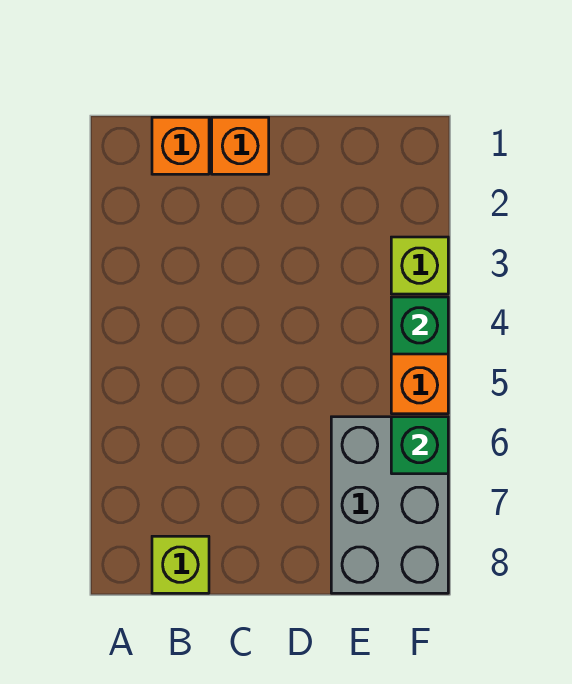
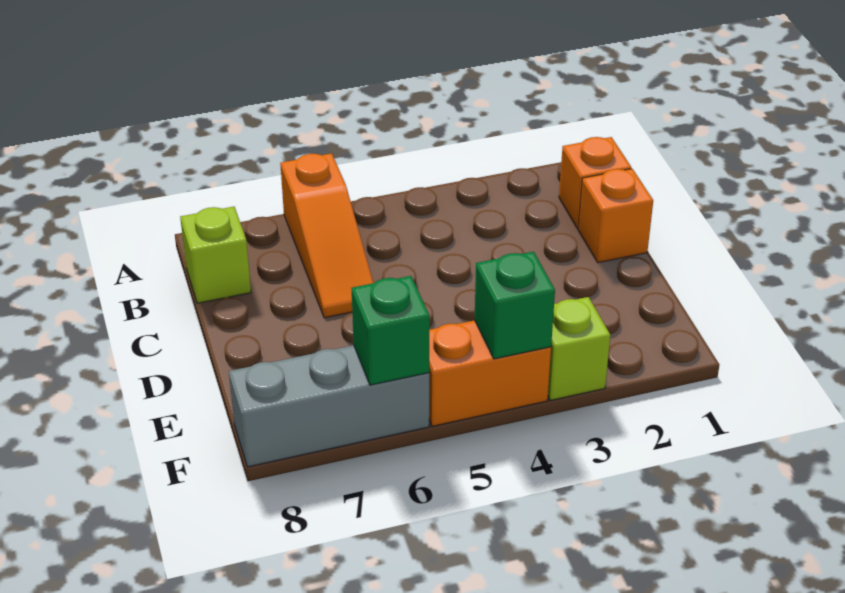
none -> orange slope A6:C6 level 1 top A
grey brick E6:F8 level 1 -> grey brick F6:F8 level 1

